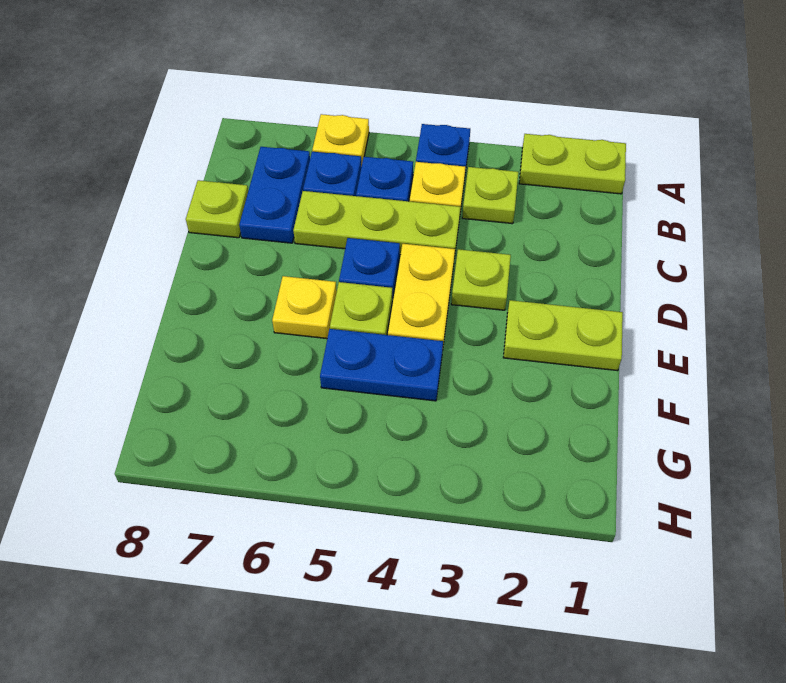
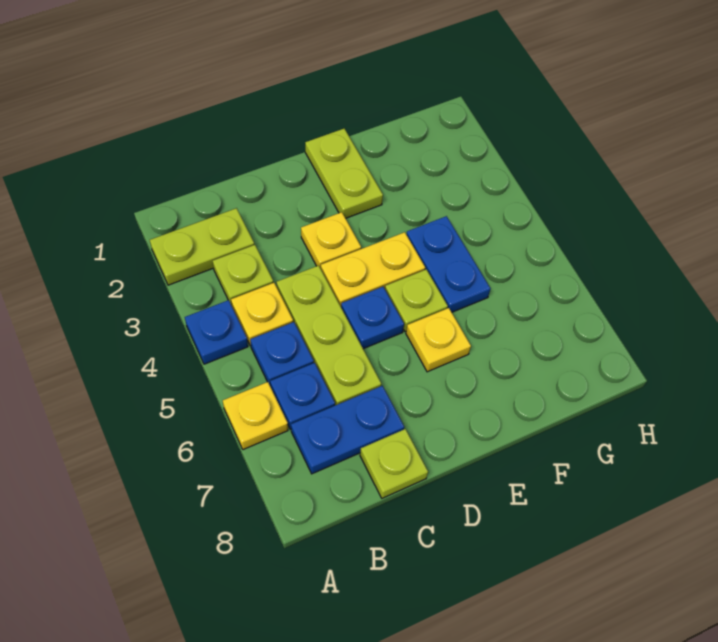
lime plate A1:A2 level 1 -> lime plate A2:B2 level 1
lime plate D3 level 1 -> yellow plate D3 level 1

